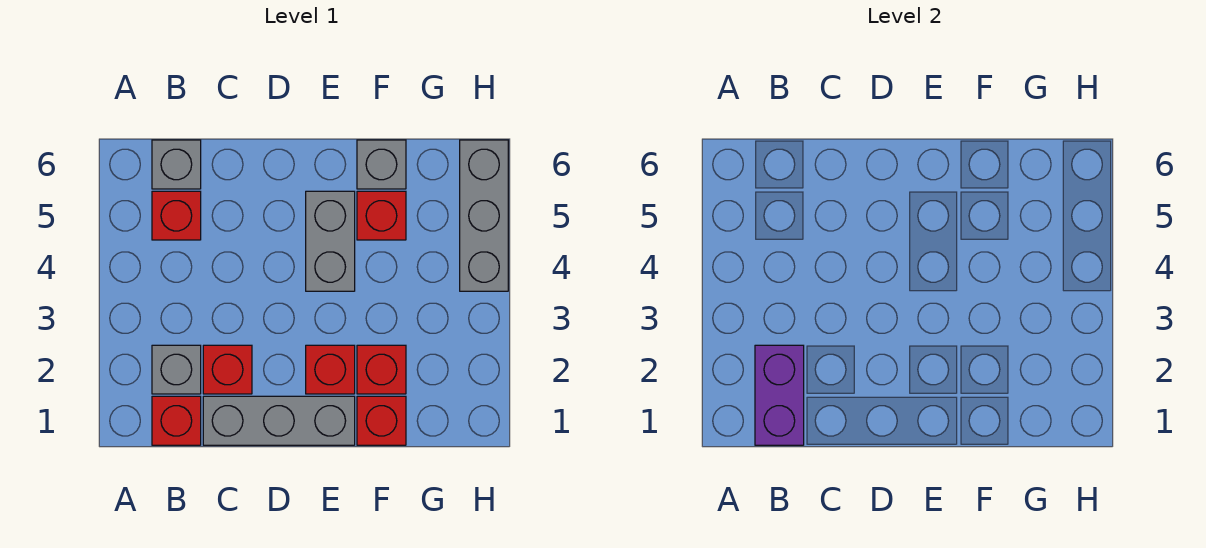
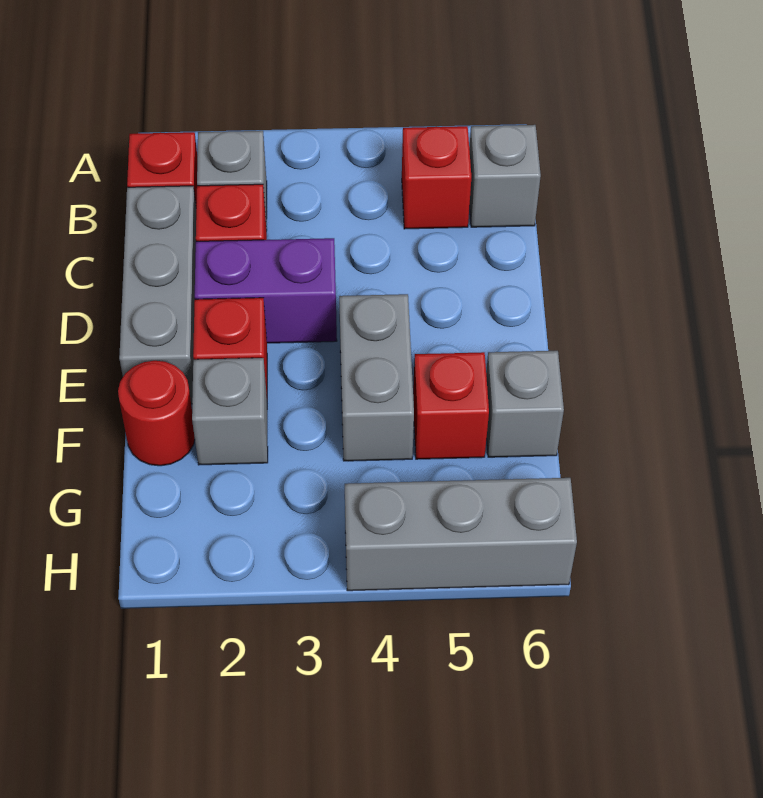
purple brick B1:B2 level 2 -> purple brick D2:D3 level 1
grey brick E4:E5 level 1 -> grey brick E4:F4 level 1
red brick F1 level 1 -> red round brick F1 level 1
red brick F2 level 1 -> grey brick F2 level 1

